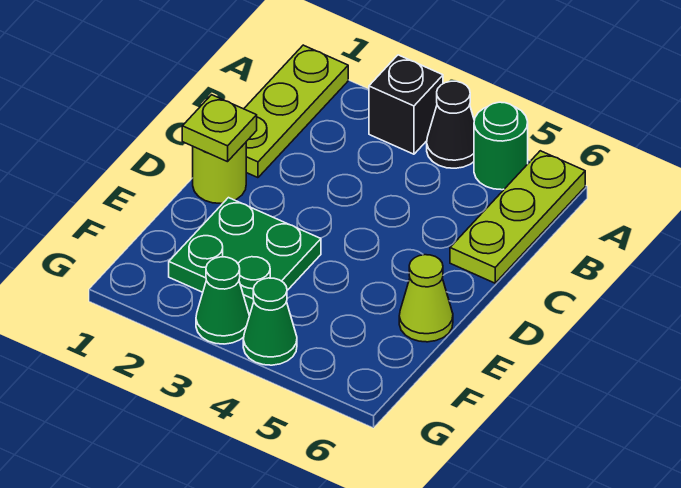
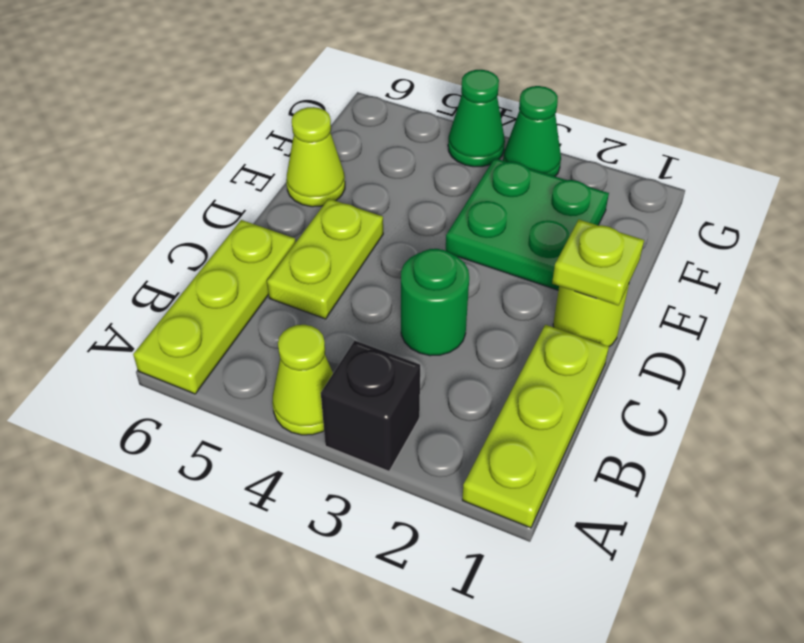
black cone A4 level 1 -> lime cone A4 level 1
green round brick A5 level 1 -> green round brick C3 level 1
none -> lime plate C5:D5 level 1

